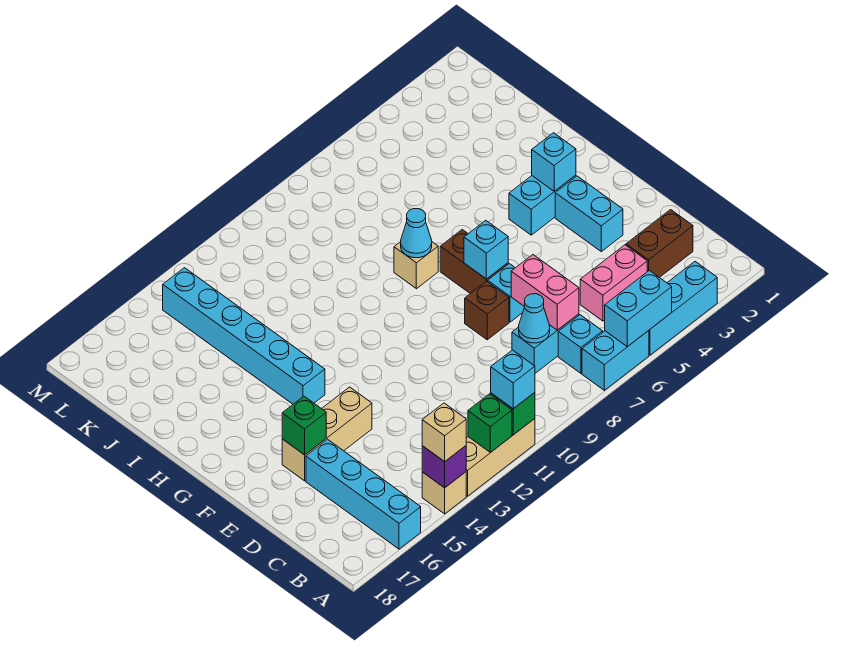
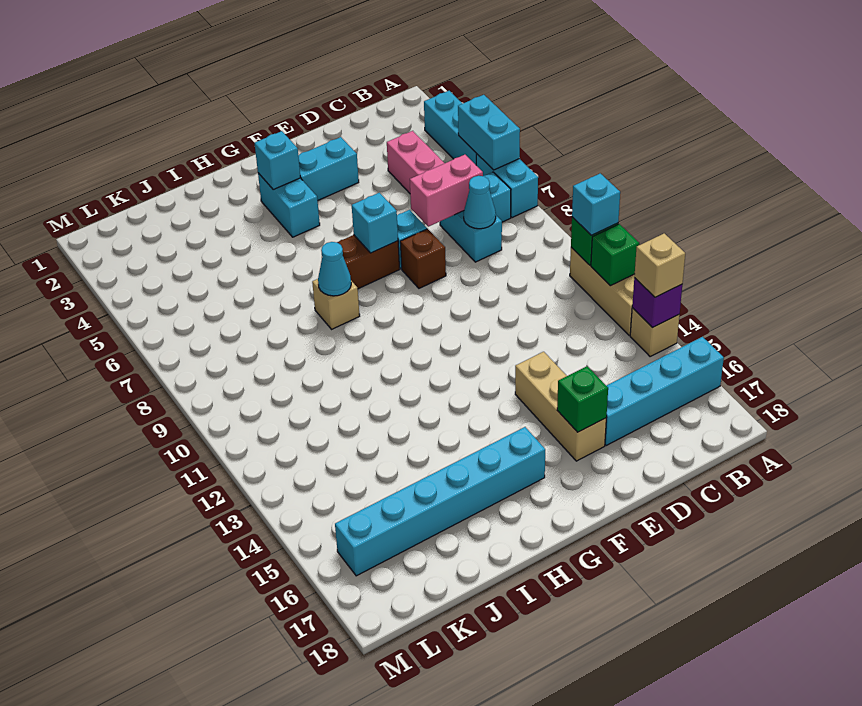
brown brick C2:C3 level 1 -> none
cyan brick G14:L14 level 1 -> cyan brick G16:L16 level 1

